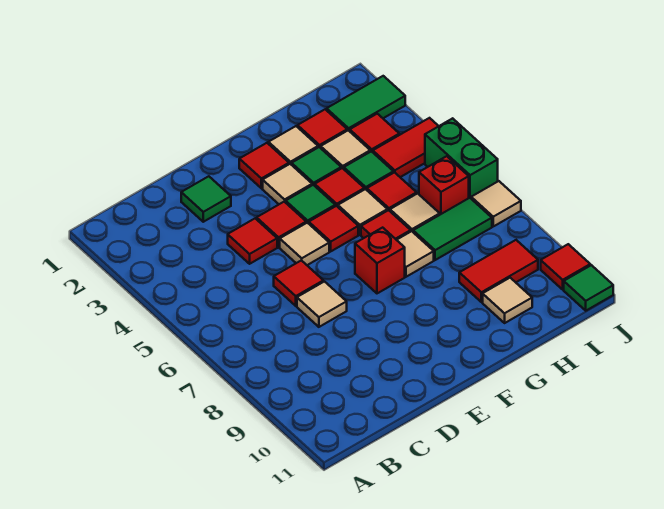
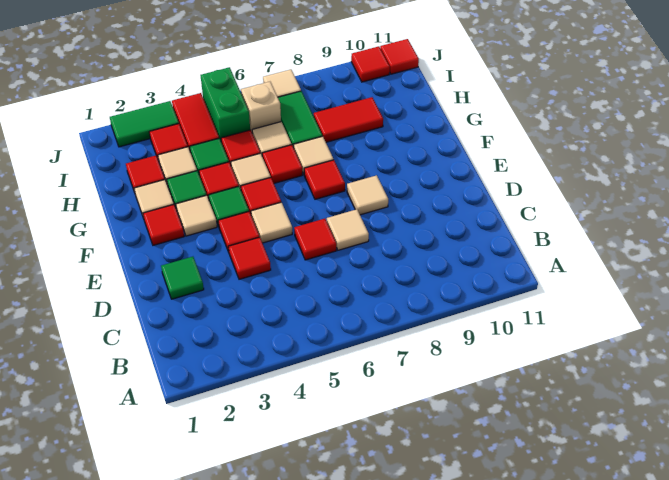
red brick F7 level 1 -> red tile F7 level 1
red tile H9:I9 level 1 -> red tile H8:H9 level 1
tan tile H10 level 1 -> tan tile E8 level 1
green tile I2:J2 level 1 -> green tile J2:J3 level 1
red brick I6 level 1 -> tan brick I6 level 1
green brick J5:J6 level 1 -> green brick I5:J5 level 1
green tile J11 level 1 -> red tile J11 level 1

